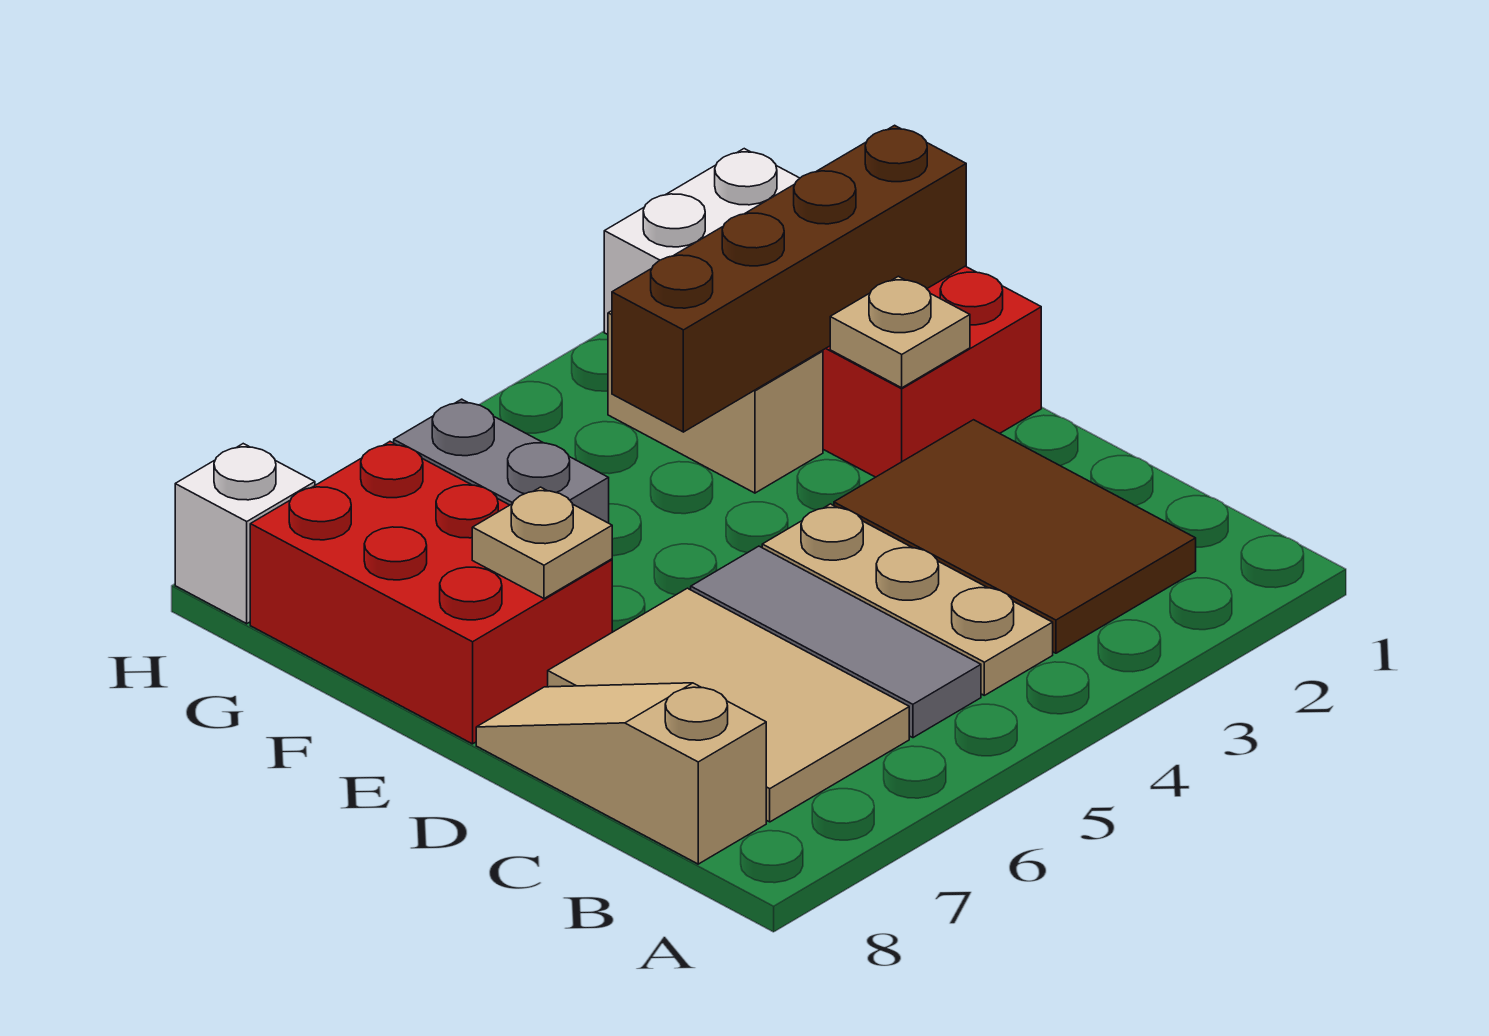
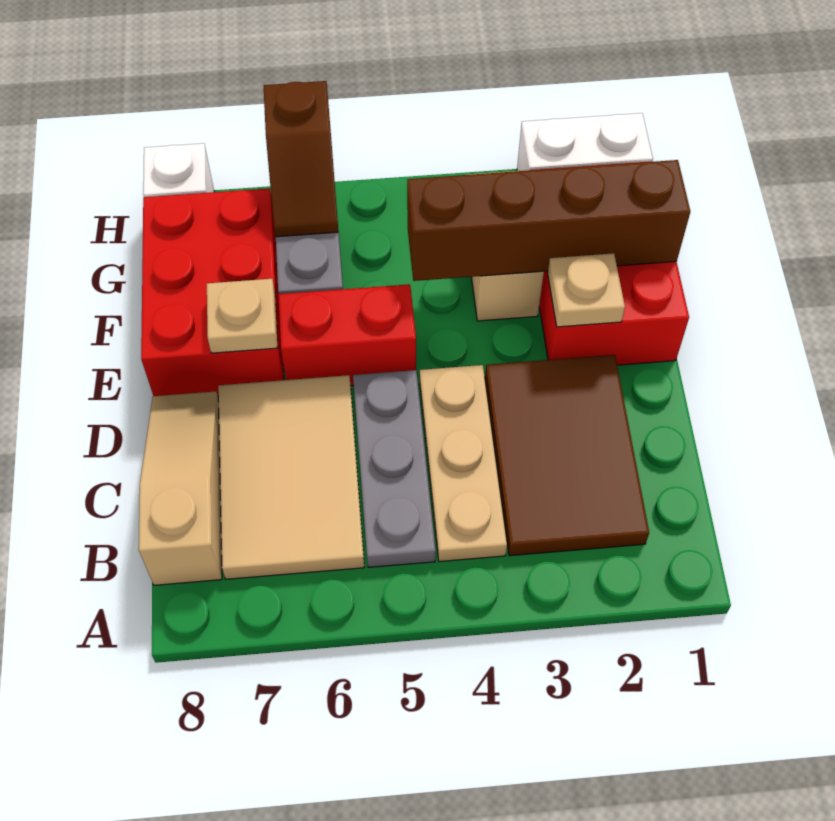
grey tile B5:D5 level 1 -> grey plate B5:D5 level 1
none -> red brick E5:E6 level 1
none -> brown slope G6:H6 level 2 top H

